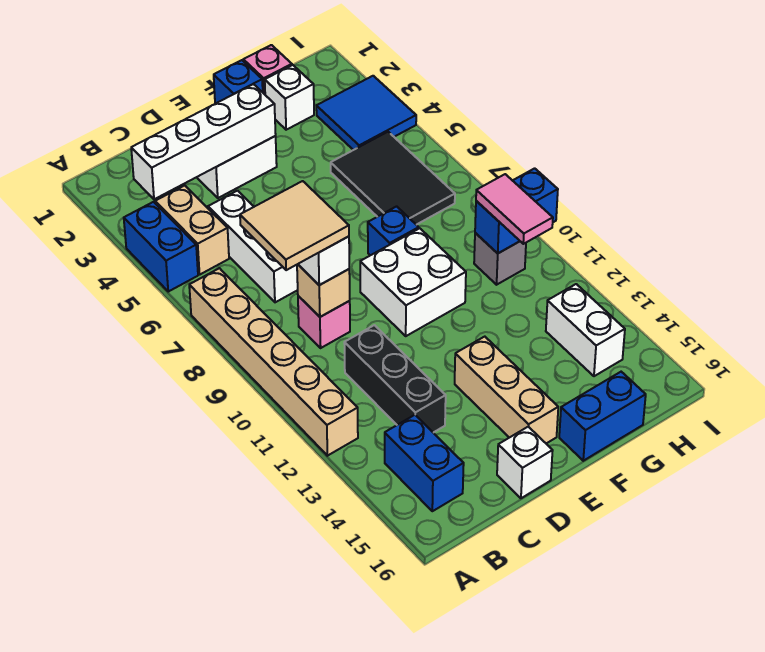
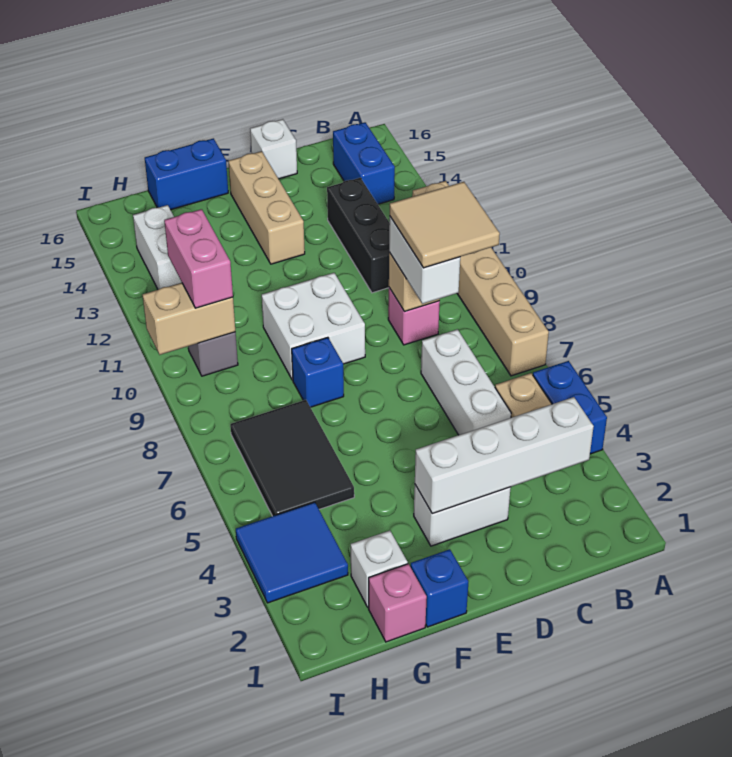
blue brick H10:I10 level 2 -> tan brick H10:I10 level 2
pink tile H10:H11 level 3 -> pink brick H10:H11 level 3

